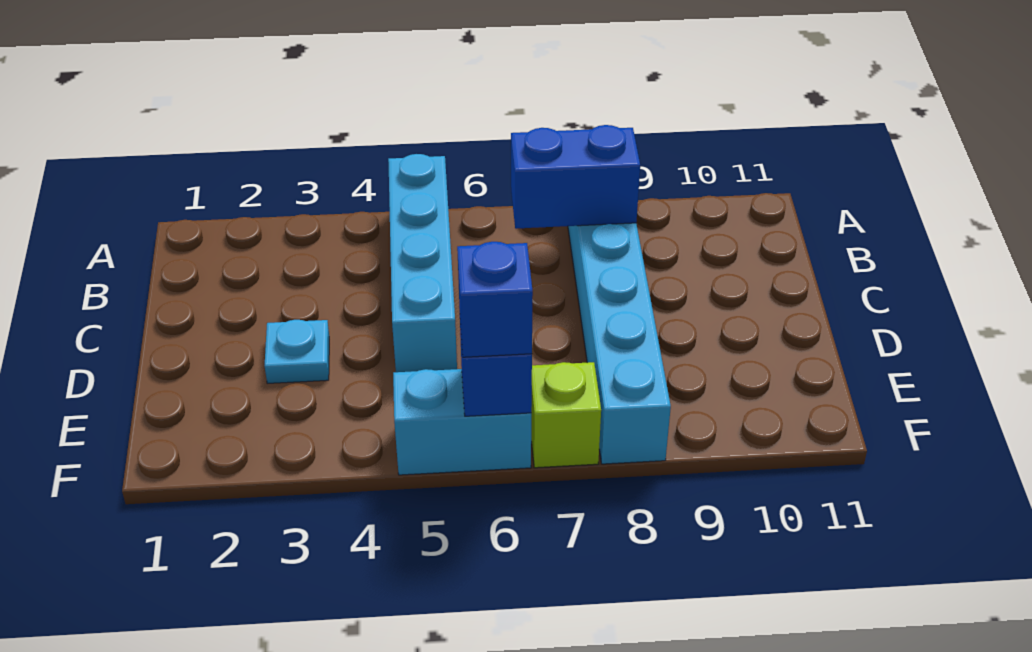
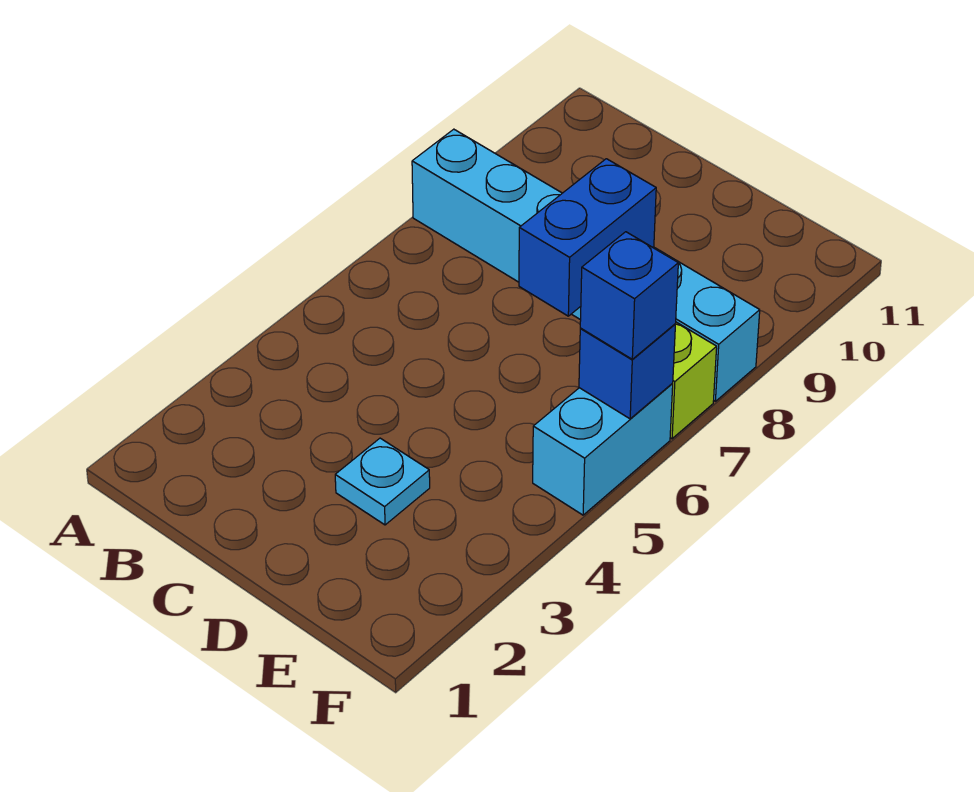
cyan brick A5:D5 level 1 -> none
blue brick B7:B8 level 2 -> blue brick D7:D8 level 2

